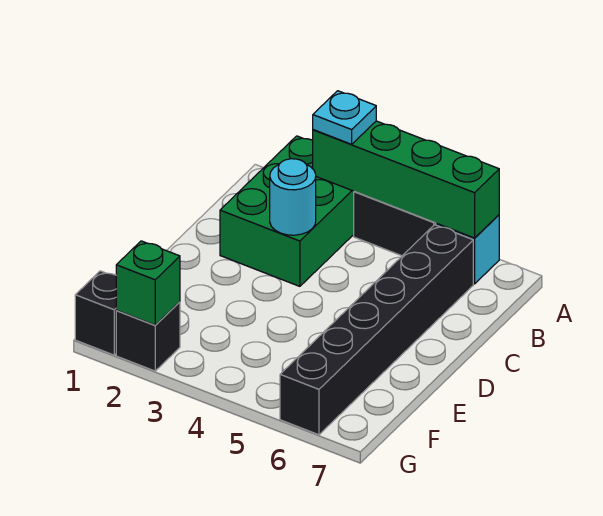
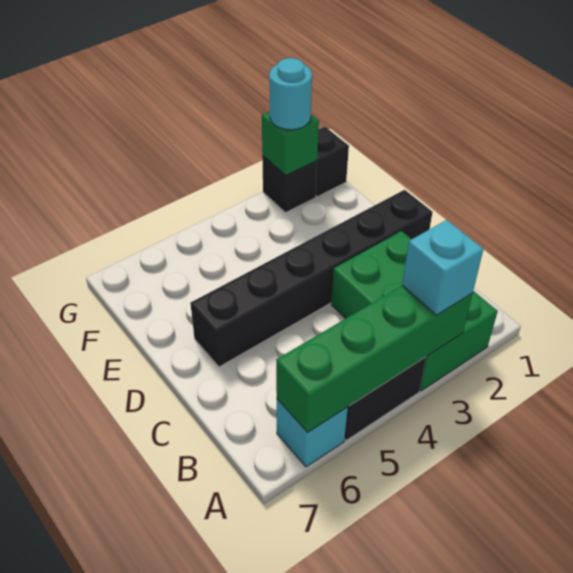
cyan plate A3 level 3 -> cyan brick A3 level 3
black brick B6:G6 level 1 -> black brick D1:D6 level 1
cyan round brick C3 level 2 -> cyan round brick G2 level 3

